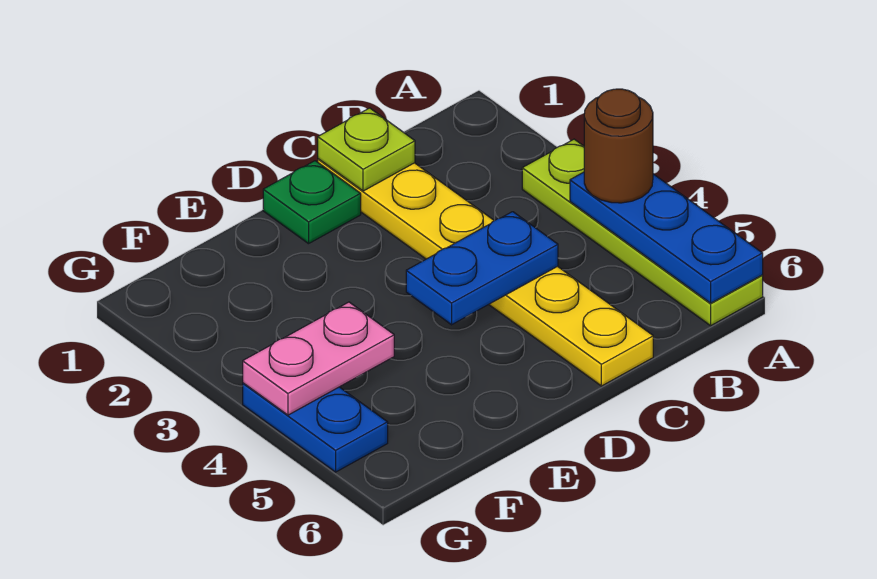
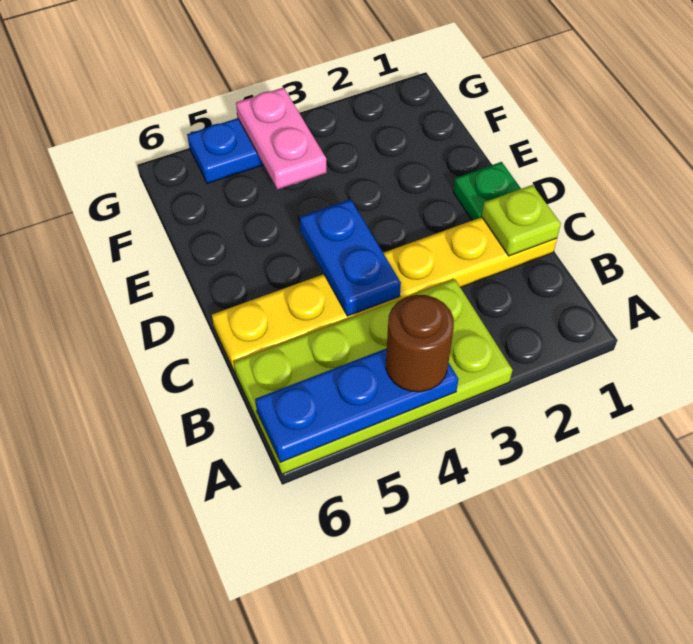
lime plate A3:A6 level 1 -> lime plate A3:B6 level 1

